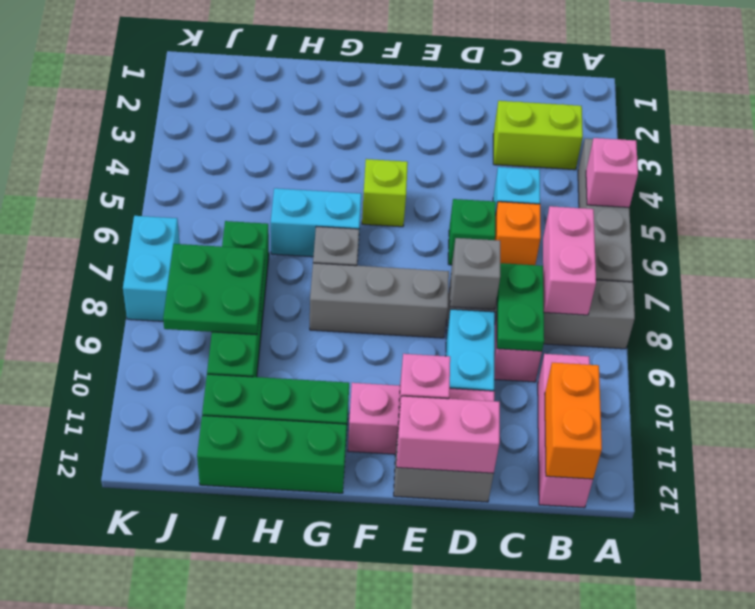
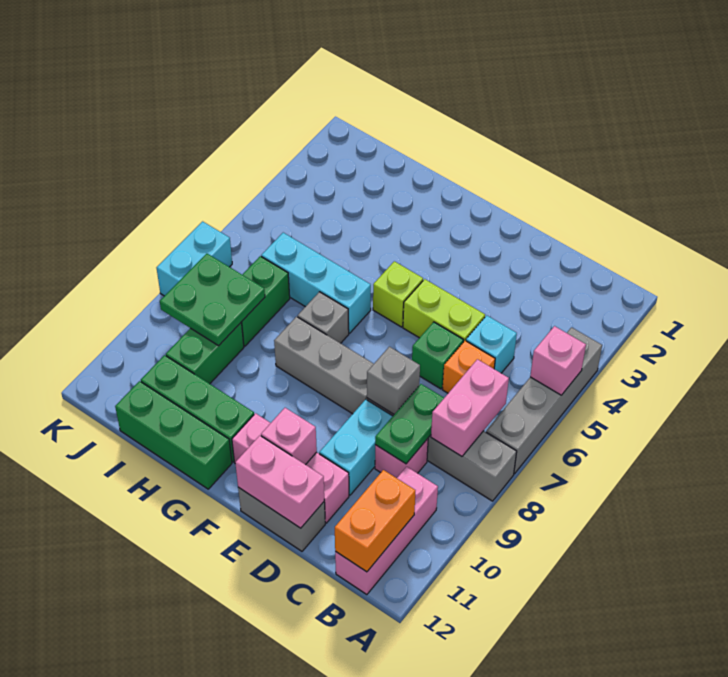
lime brick B3:C3 level 1 -> lime brick D5:E5 level 1
cyan brick G6:H6 level 1 -> cyan brick G6:I6 level 1

